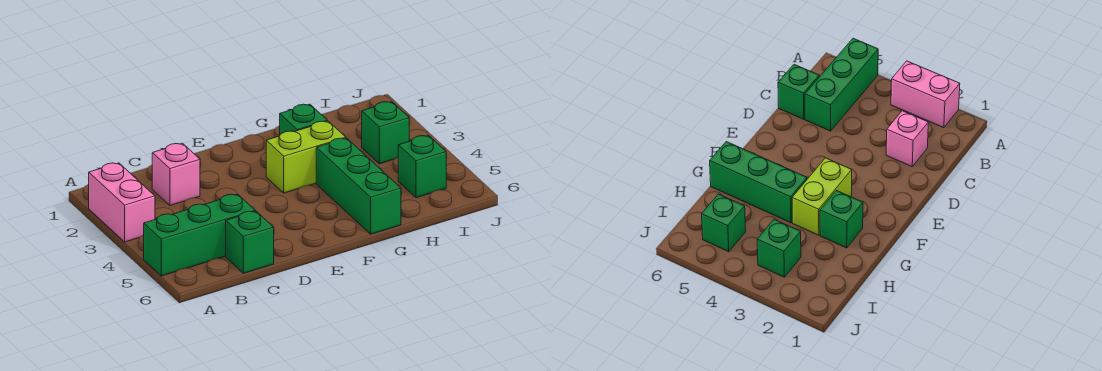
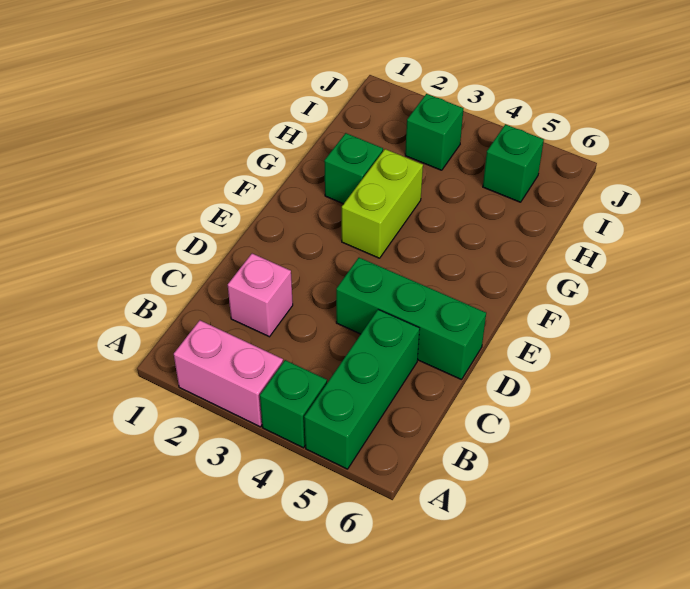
green brick C6 level 1 -> green brick A4 level 1
green brick G4:G6 level 1 -> green brick D4:D6 level 1

